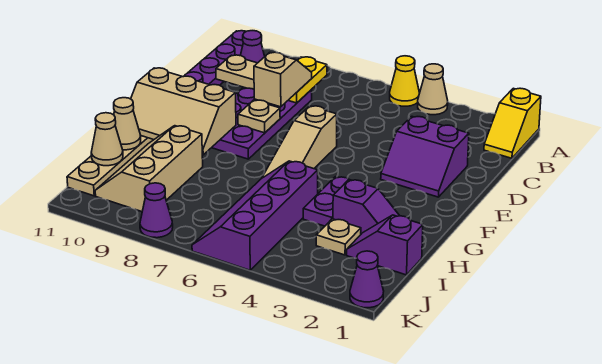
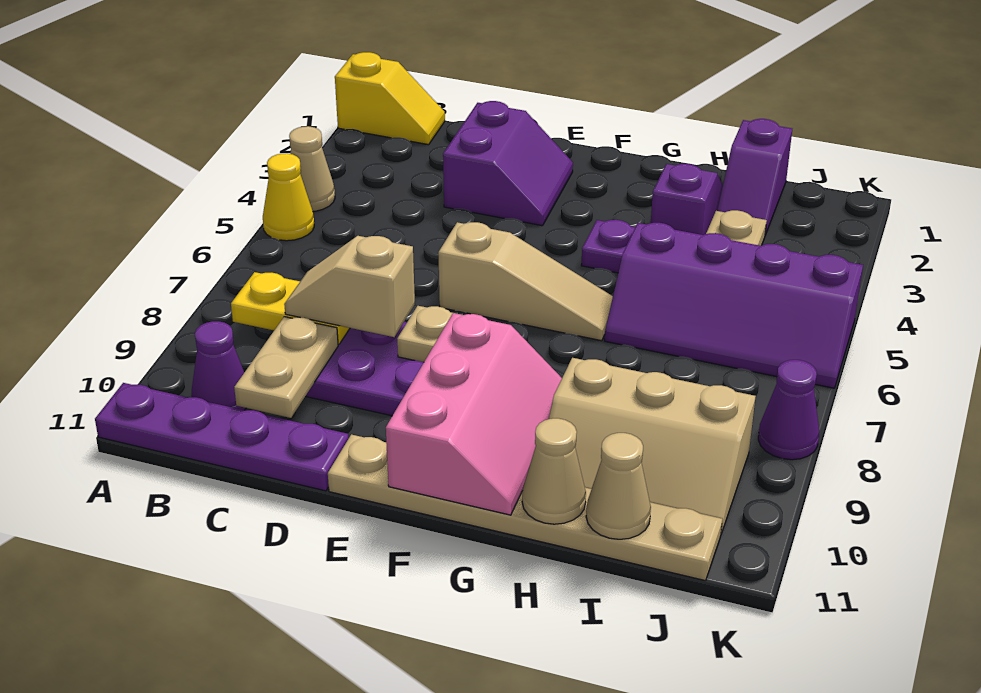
tan slope F9:G11 level 2 top F -> pink slope F9:G11 level 2 top F
purple cone K1 level 1 -> none

